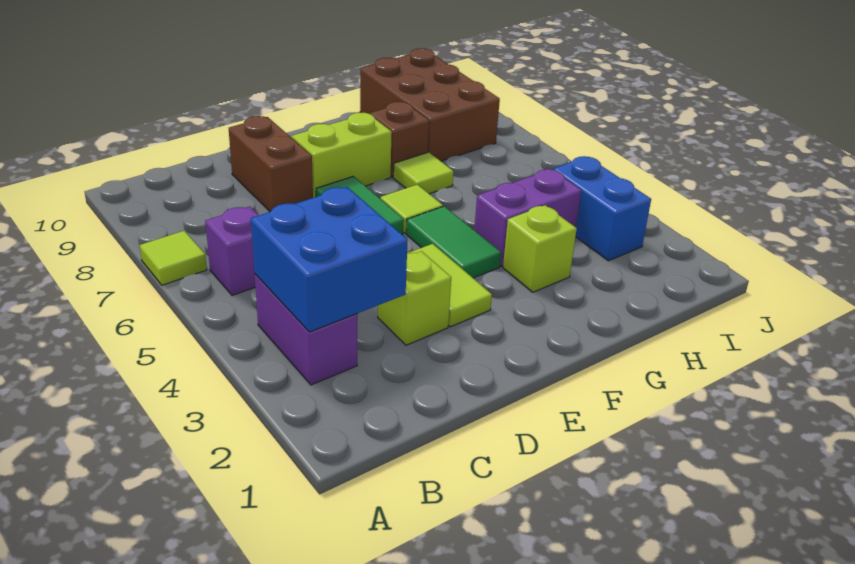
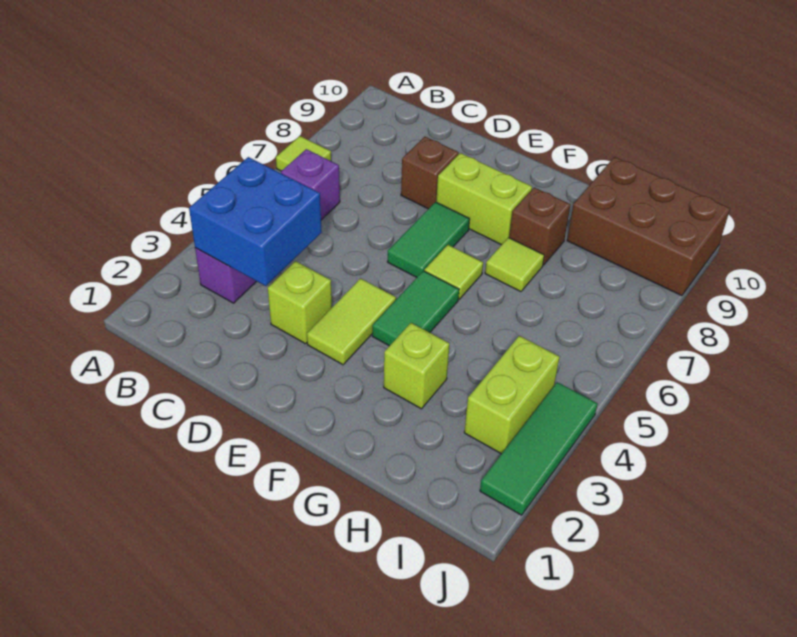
brown brick D8:D9 level 1 -> brown brick D8 level 1
purple brick G4:H4 level 1 -> none
brown brick H8:I10 level 1 -> brown brick H9:J10 level 1
blue brick I3:I4 level 1 -> lime brick I3:I4 level 1
none -> green tile J2:J4 level 1

